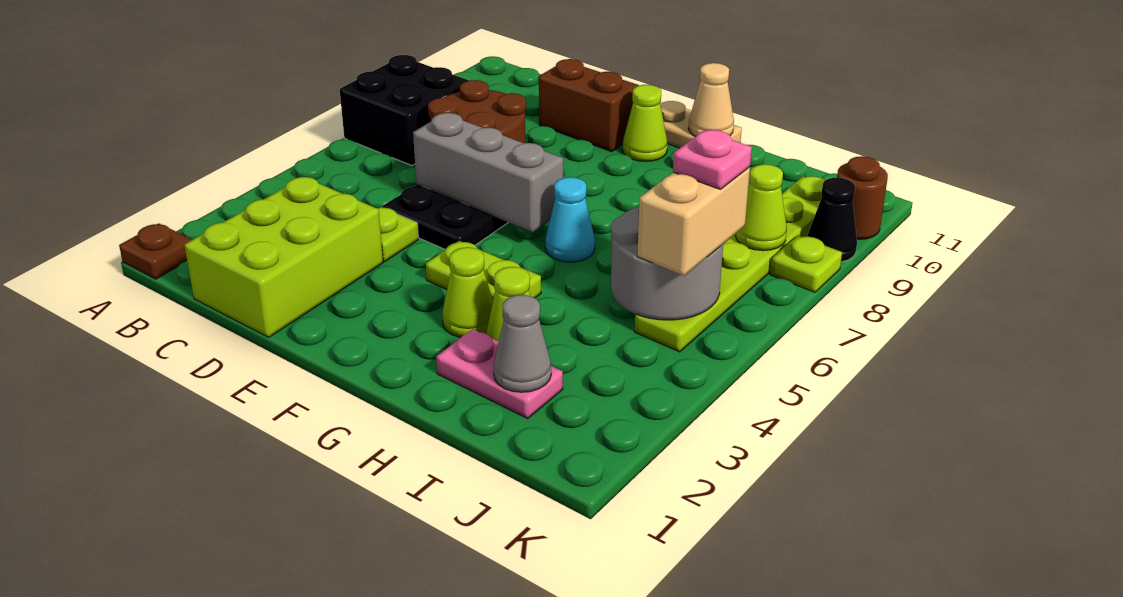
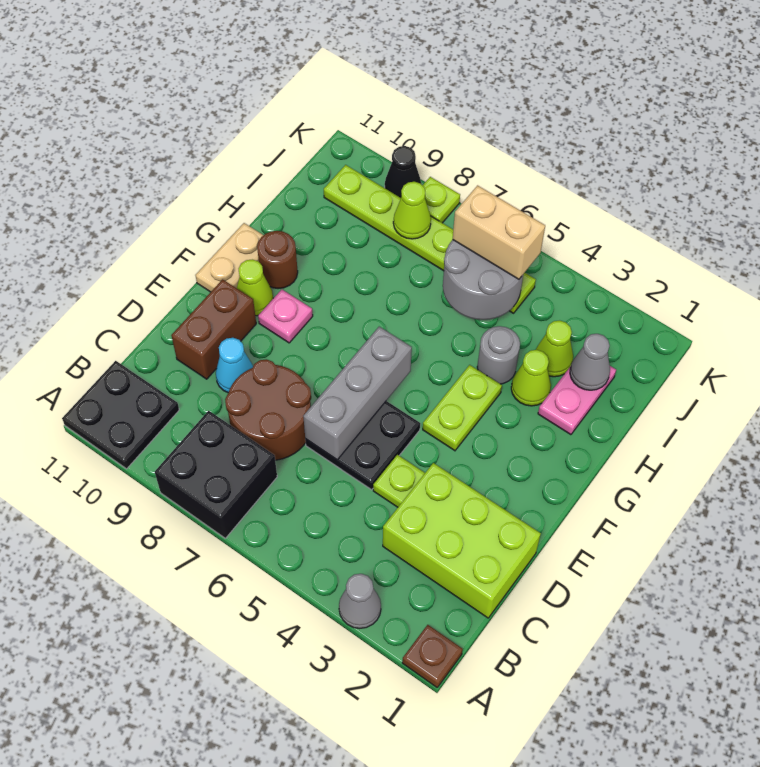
none -> grey cone A3 level 1
none -> black plate A10:B11 level 1
lime cone G3 level 1 -> lime cone I3 level 1
cyan cone G6 level 1 -> cyan cone D9 level 1
tan cone G11 level 2 -> none
none -> grey round brick H4 level 1
pink plate J6 level 4 -> pink plate F9 level 1
brown round brick K10 level 1 -> brown round brick G10 level 1

